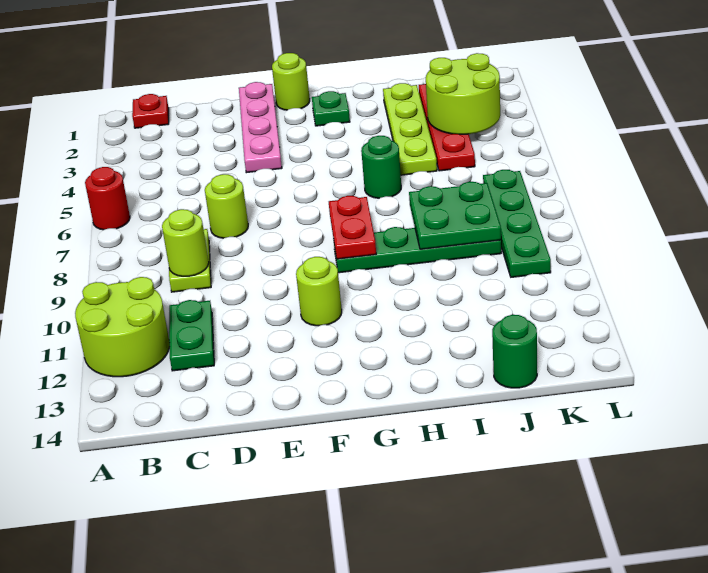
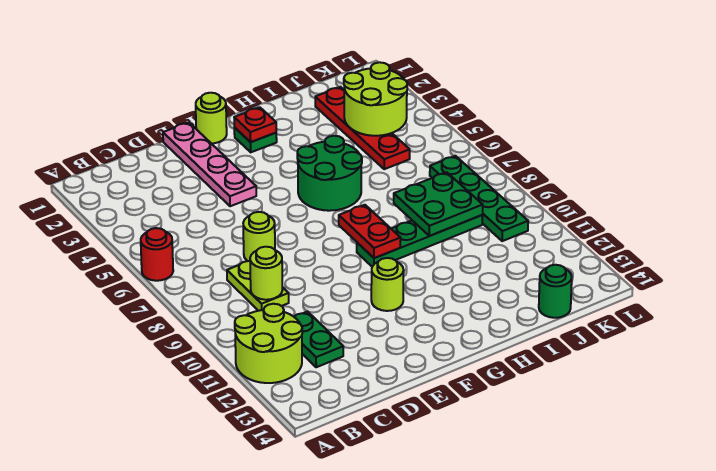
red plate B1 level 1 -> red plate G2 level 2
green round brick H6 level 1 -> green round brick G5:H6 level 1
lime plate I2:I5 level 1 -> none

